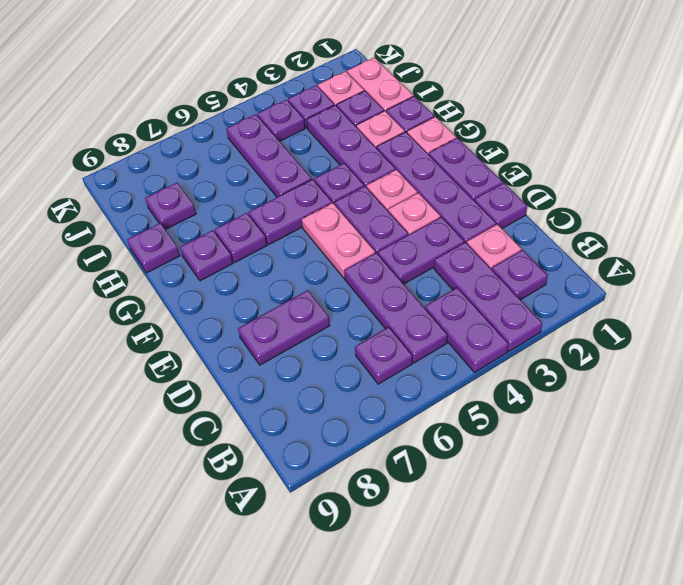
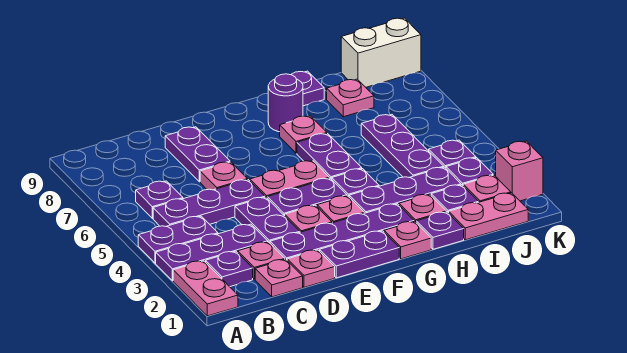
none -> pink plate A1:A2 level 1
none -> pink plate C1 level 1
purple plate D1 level 1 -> pink plate D1 level 1
none -> pink plate D6 level 1
purple plate G7 level 1 -> pink plate G7 level 1
purple plate G8 level 1 -> purple round brick G8 level 1
purple plate H5:J5 level 1 -> purple plate I4:I6 level 1
purple plate I8 level 1 -> pink plate I8 level 1
none -> white brick J9:K9 level 1
none -> pink brick K2 level 1

